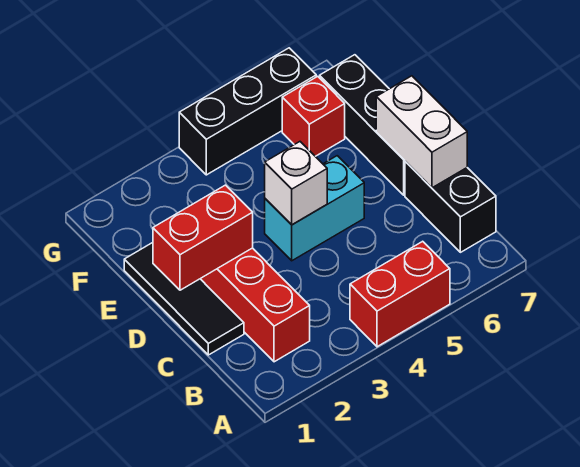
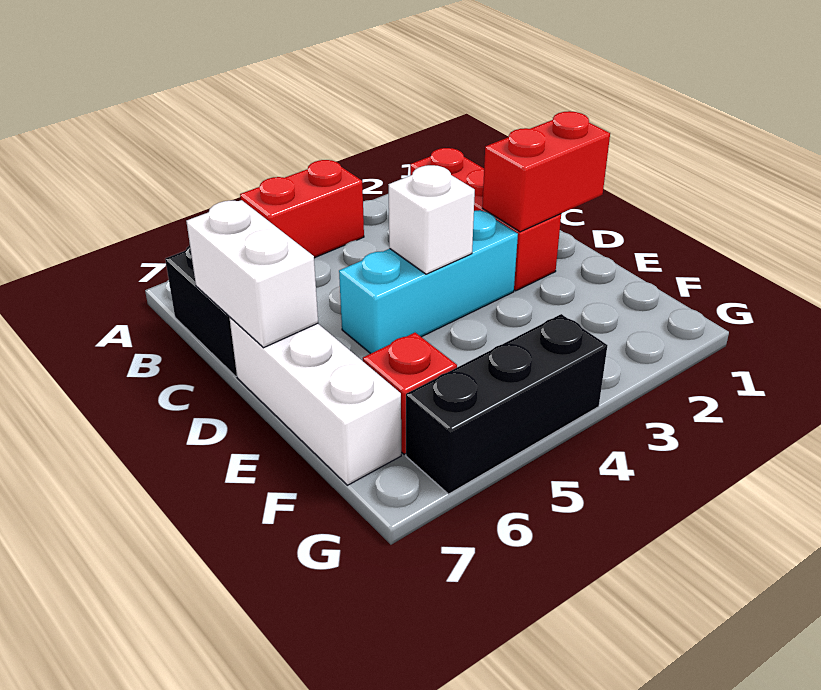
black tile C1:E1 level 1 -> none
cyan brick D4:D5 level 1 -> cyan brick D3:D5 level 1
black brick D7:F7 level 1 -> white brick D7:F7 level 1

